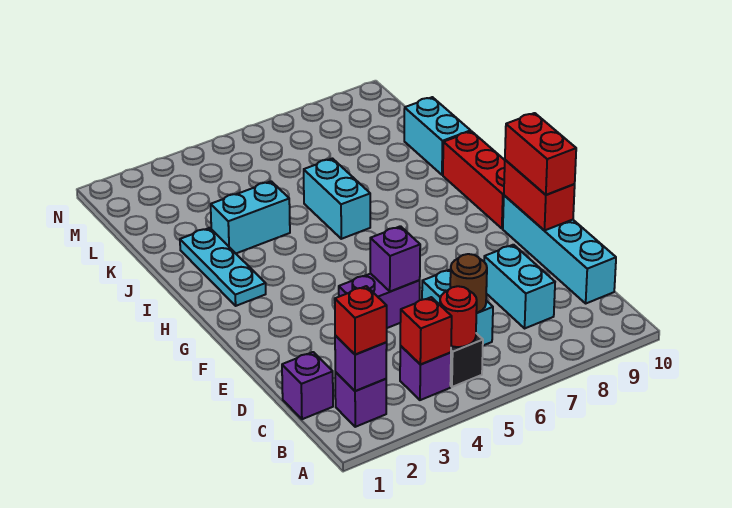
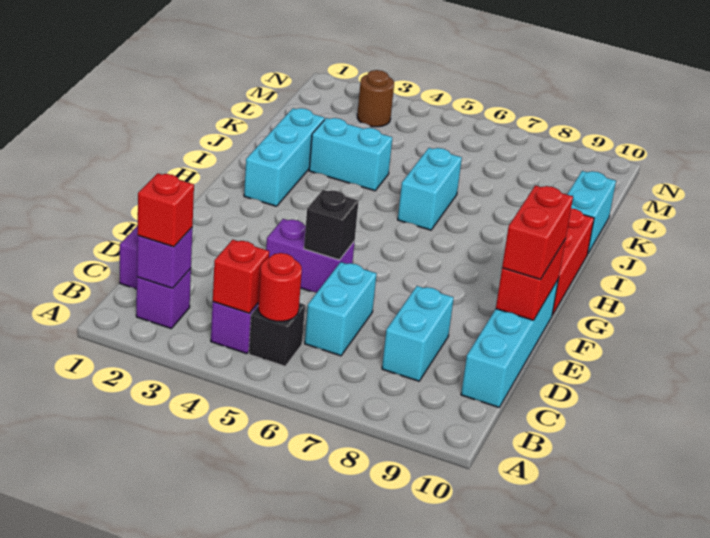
brown round brick C6 level 2 -> brown round brick M3 level 1
purple brick E5 level 2 -> black brick E5 level 2
cyan plate H2:J2 level 1 -> cyan brick H2:J2 level 1

